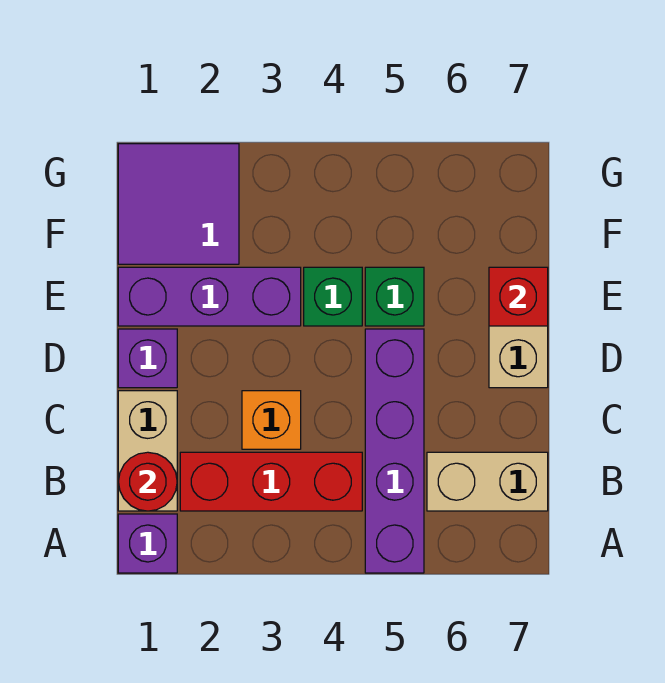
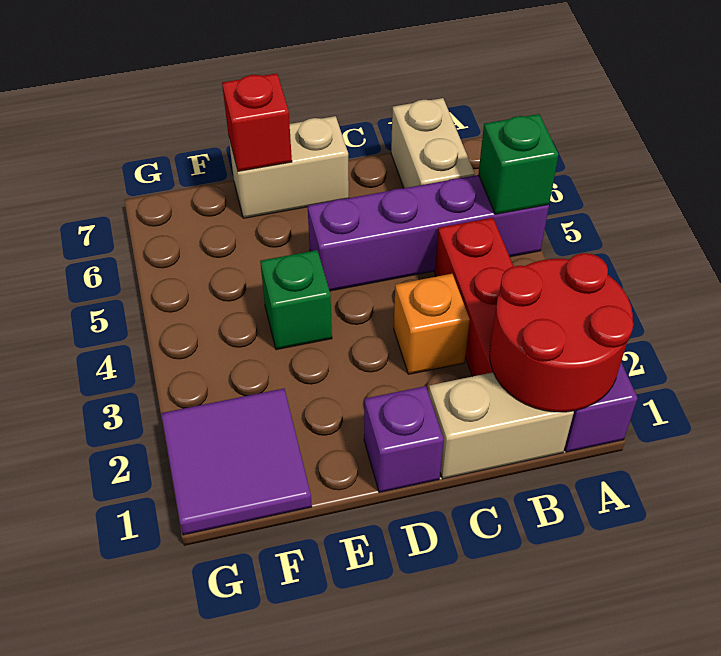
red round brick B1 level 2 -> red round brick A1:B2 level 2
purple brick E1:E3 level 1 -> none
green brick E5 level 1 -> green brick A5 level 2

